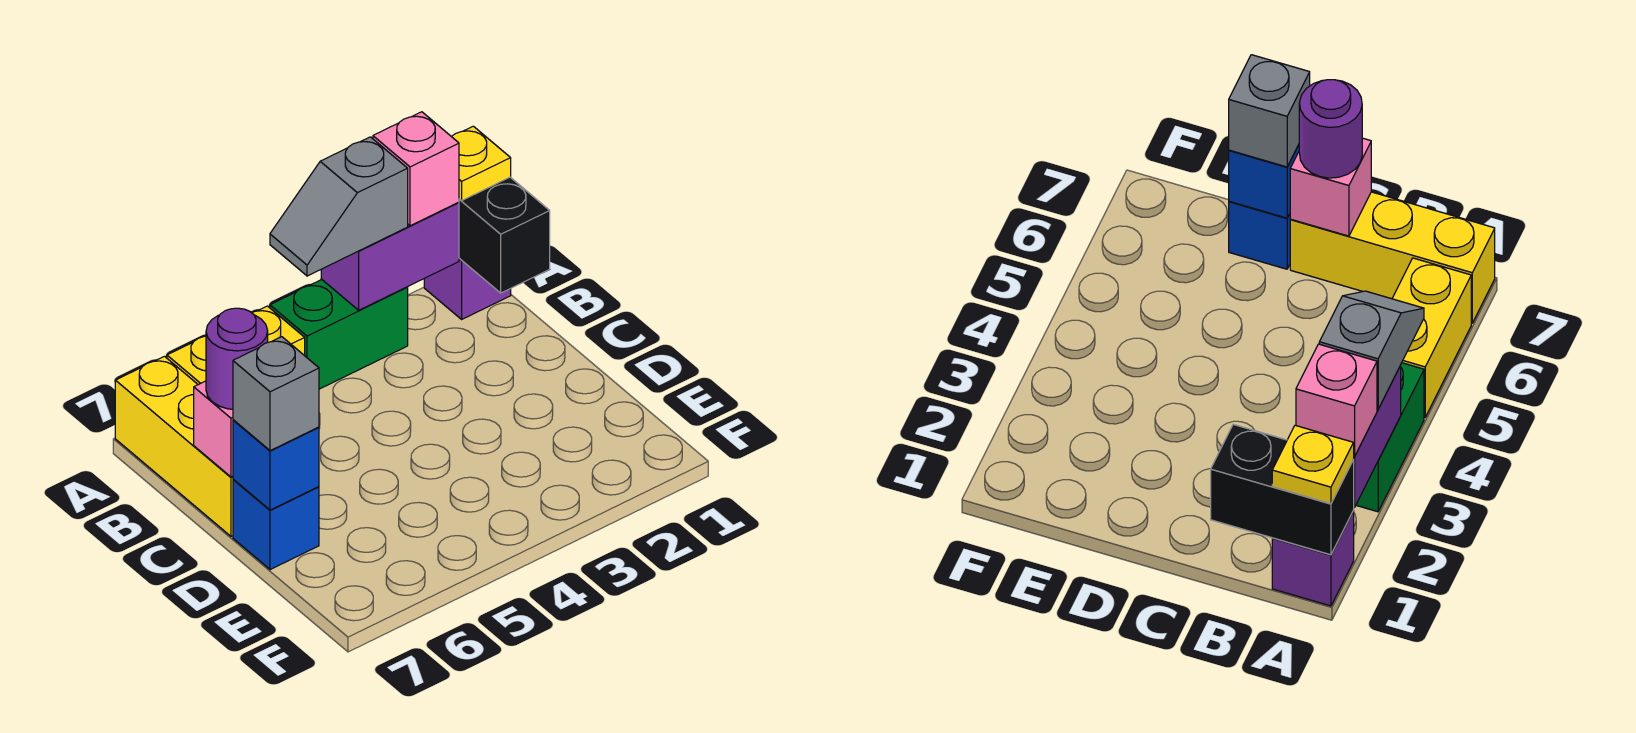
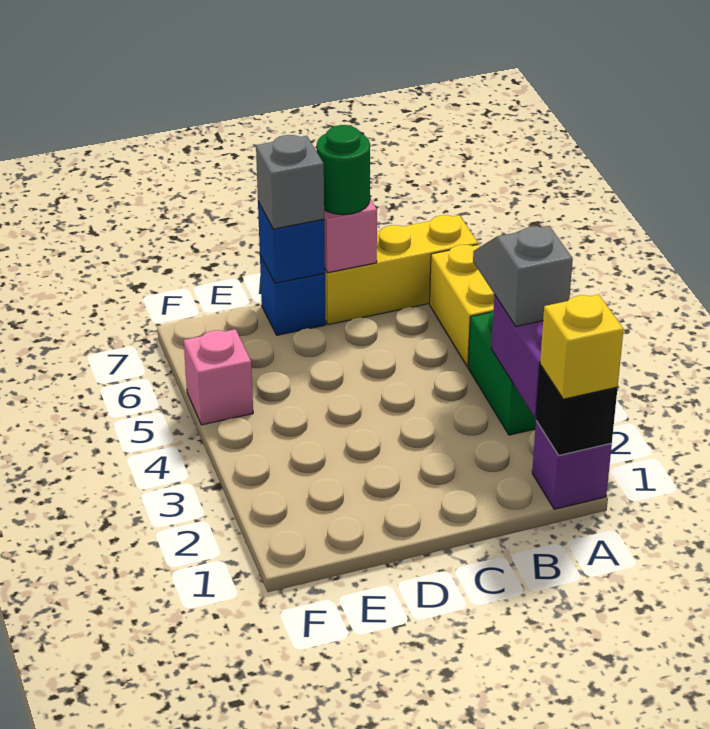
black brick A1:B1 level 2 -> black brick A1 level 2
yellow plate A1 level 3 -> yellow brick A1 level 3
pink brick A2 level 3 -> pink brick F5 level 1
purple round brick C7 level 3 -> green round brick C7 level 3

